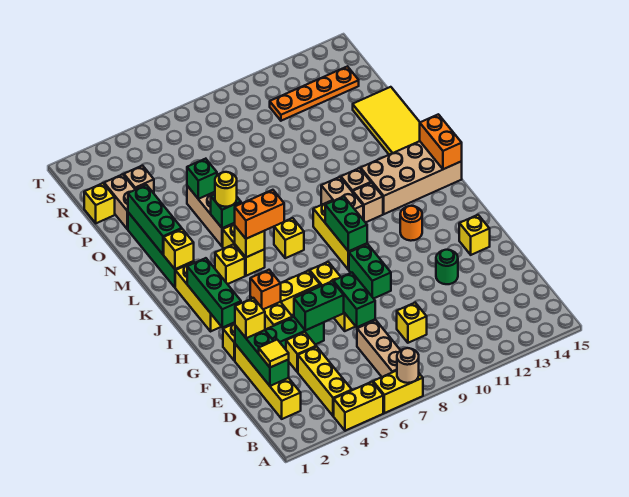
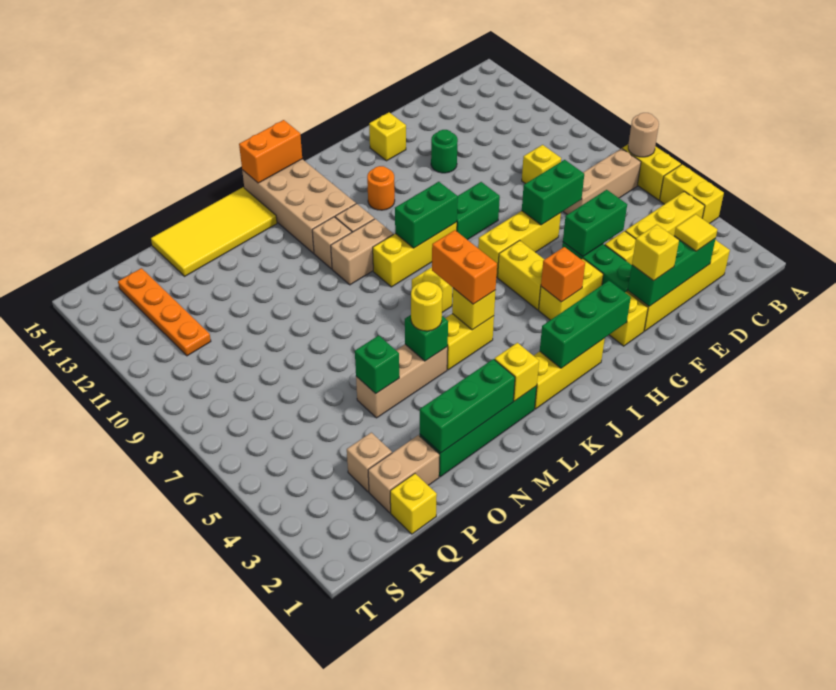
green brick F5:F6 level 2 -> green brick E5:F5 level 2
yellow brick K4 level 1 -> none

